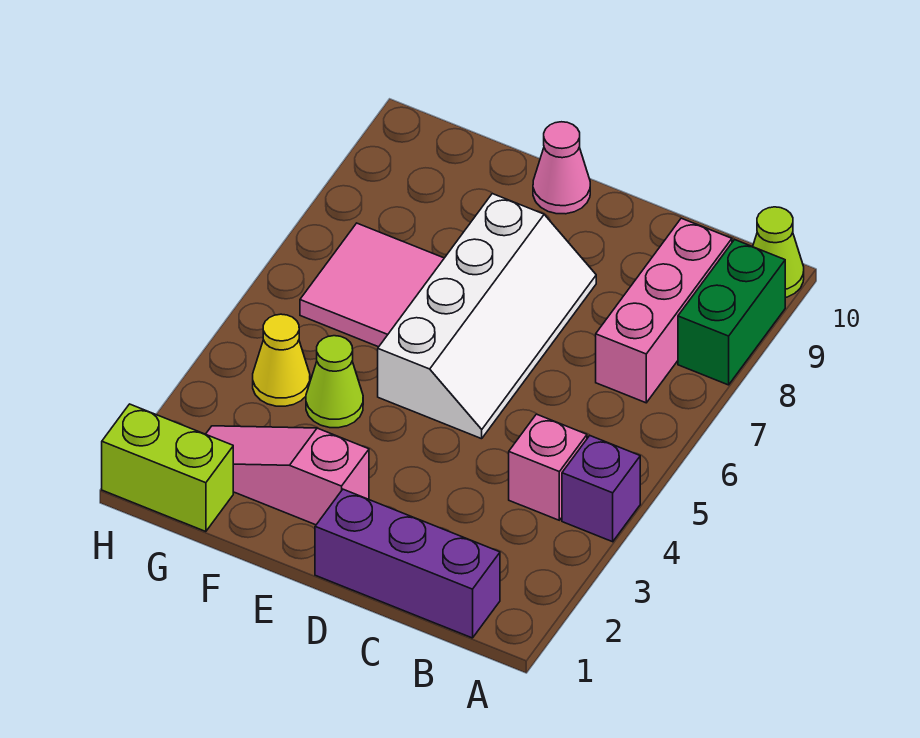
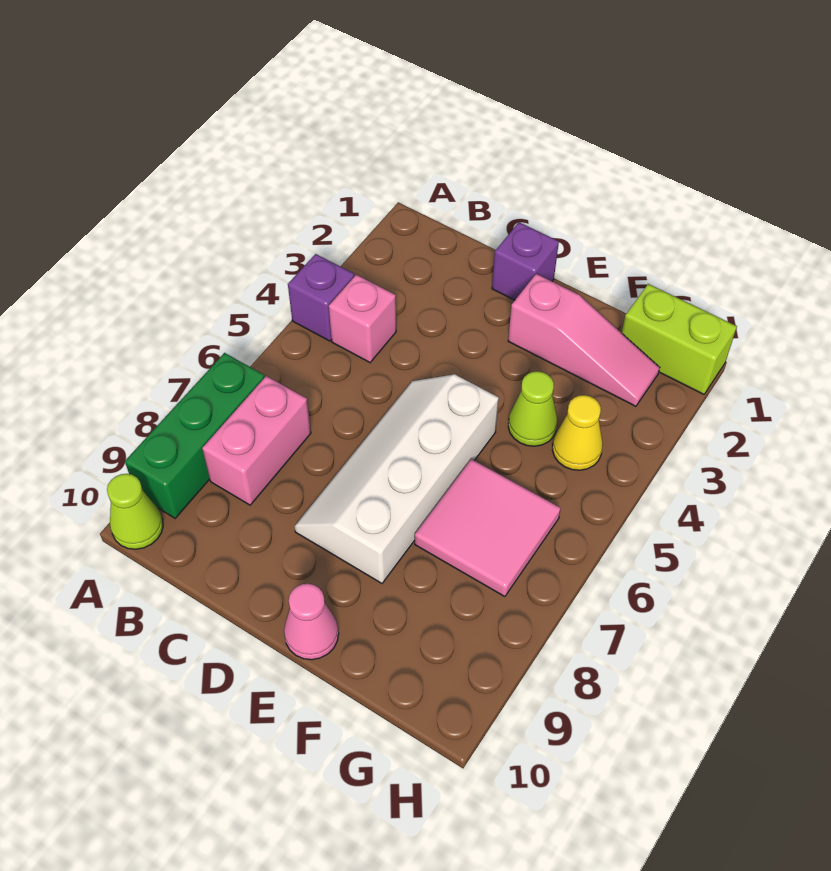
green brick A8:A9 level 1 -> green brick A7:A9 level 1
purple brick B1:D1 level 1 -> purple brick D1 level 1
pink brick B7:B9 level 1 -> pink brick B7:B8 level 1

